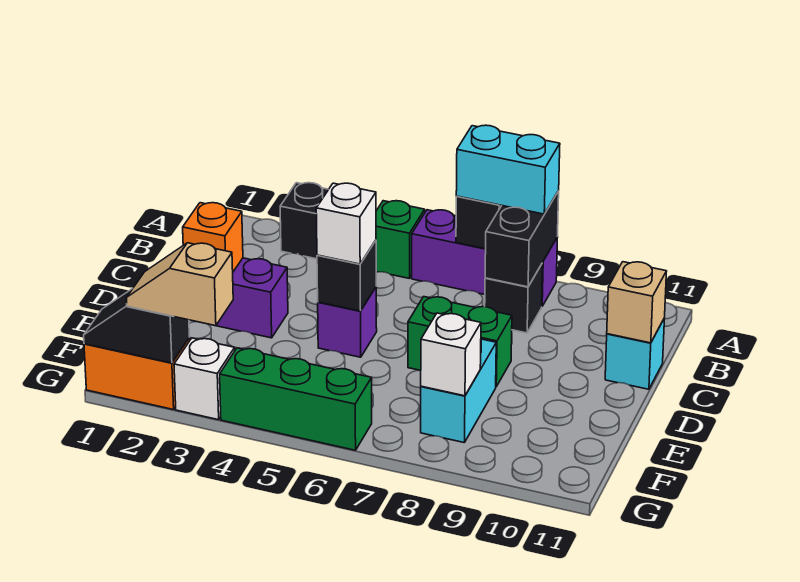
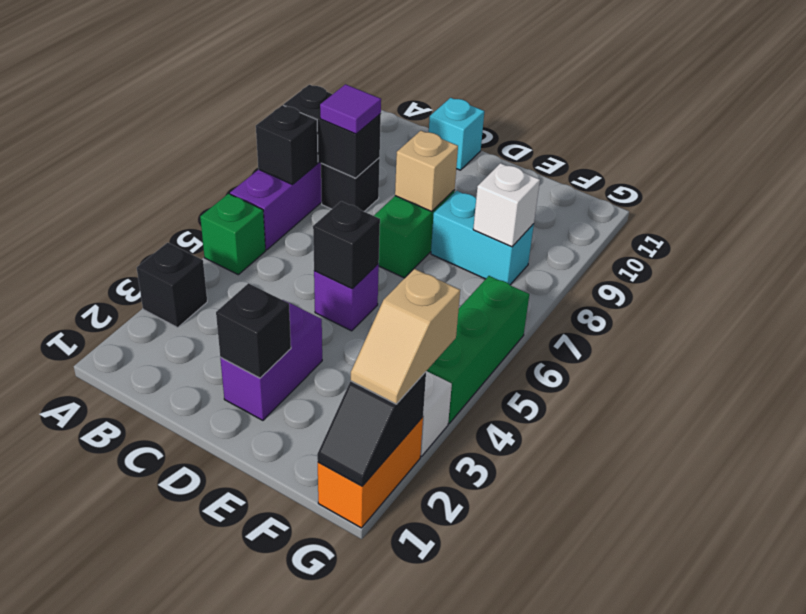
cyan brick A7:A8 level 3 -> none
none -> purple tile B8 level 3
tan brick C11 level 2 -> tan brick D8 level 2
orange brick D2 level 2 -> black brick D2 level 2
white brick D5 level 3 -> none

